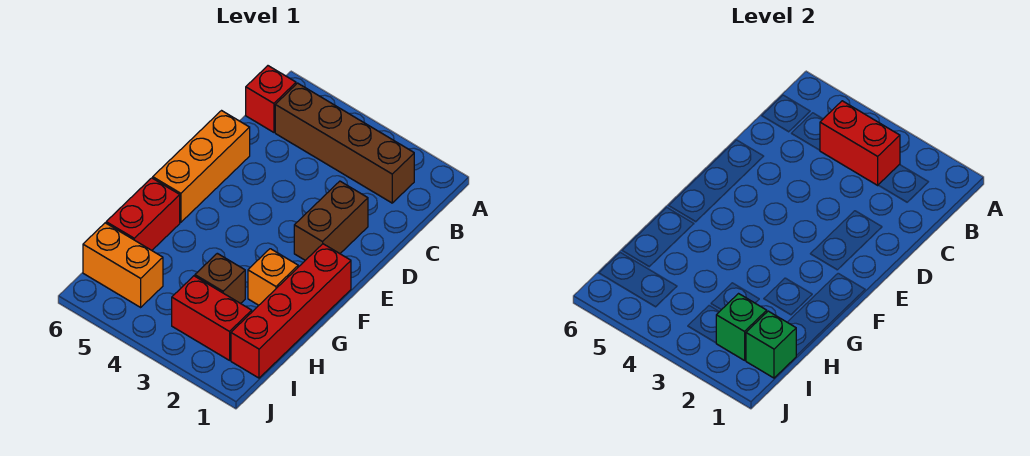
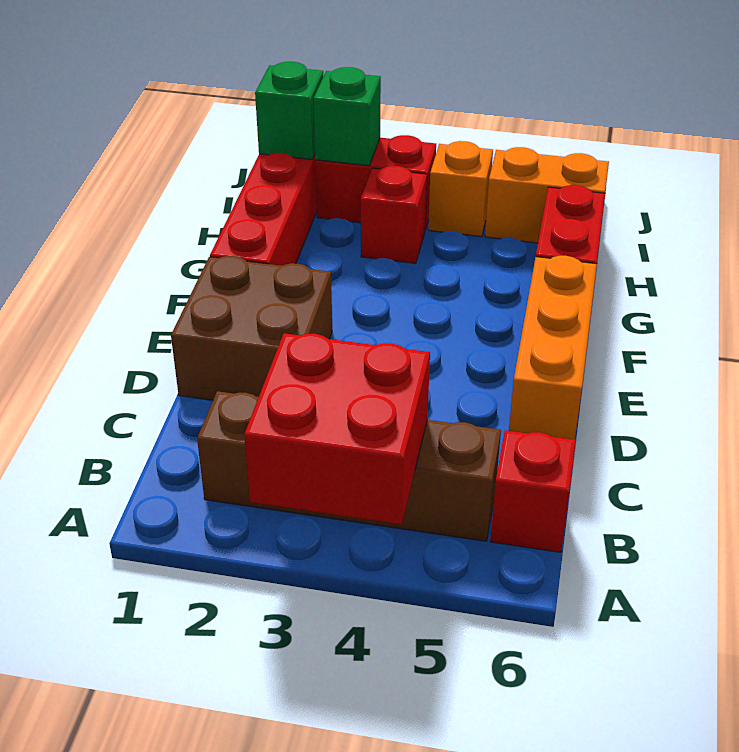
red brick B3:B4 level 2 -> red brick A3:B4 level 2
brown brick D2:E2 level 1 -> brown brick D1:E2 level 1
orange brick G2 level 1 -> orange brick I4 level 1
brown brick H3 level 1 -> red brick H3 level 1

